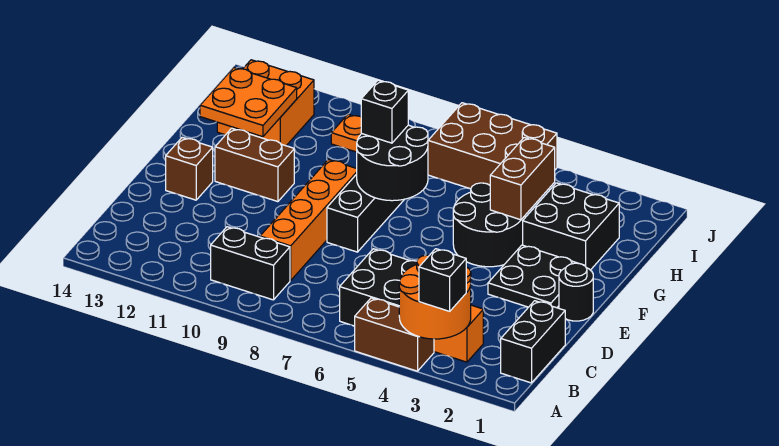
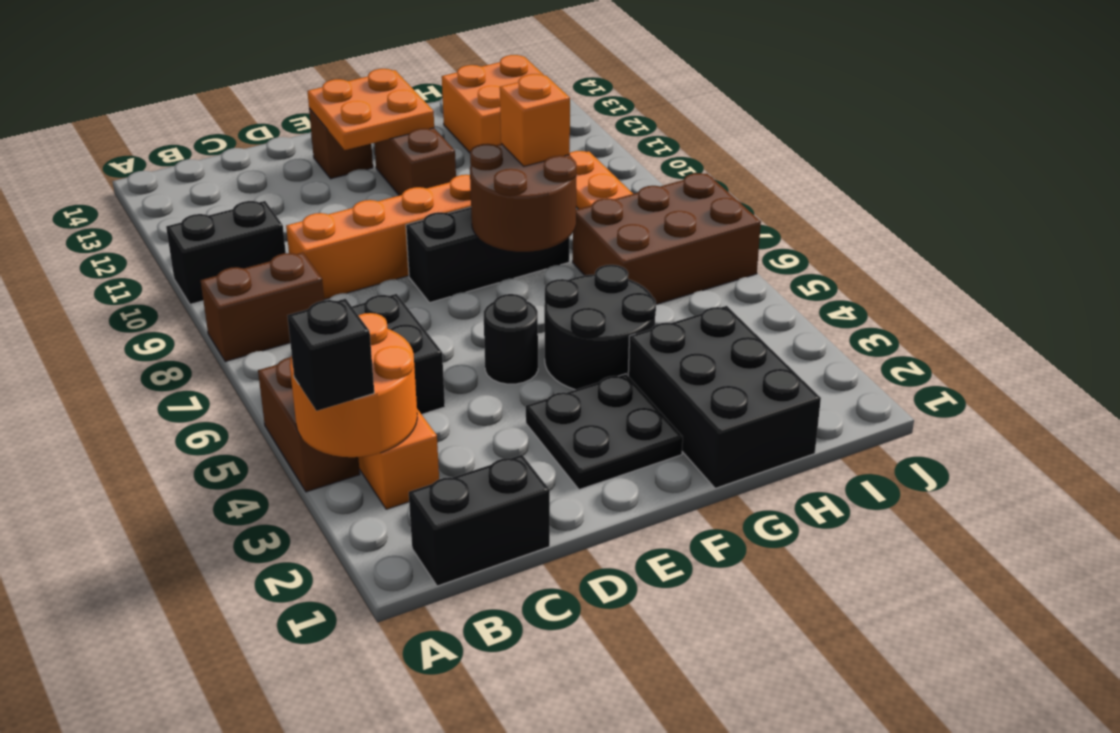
black brick B9:B10 level 1 -> black brick A10:B10 level 1
black round brick E1 level 1 -> black round brick E5 level 1
black round brick F7:G8 level 2 -> brown round brick F7:G8 level 2
black brick G2:H3 level 1 -> black brick G1:H3 level 1
brown brick G4:H4 level 2 -> brown brick A8:B8 level 1
black brick G8 level 3 -> orange brick G8 level 3
orange plate G12:H13 level 2 -> orange plate E12:F13 level 2
brown brick I5:J7 level 1 -> brown brick H6:J7 level 1

